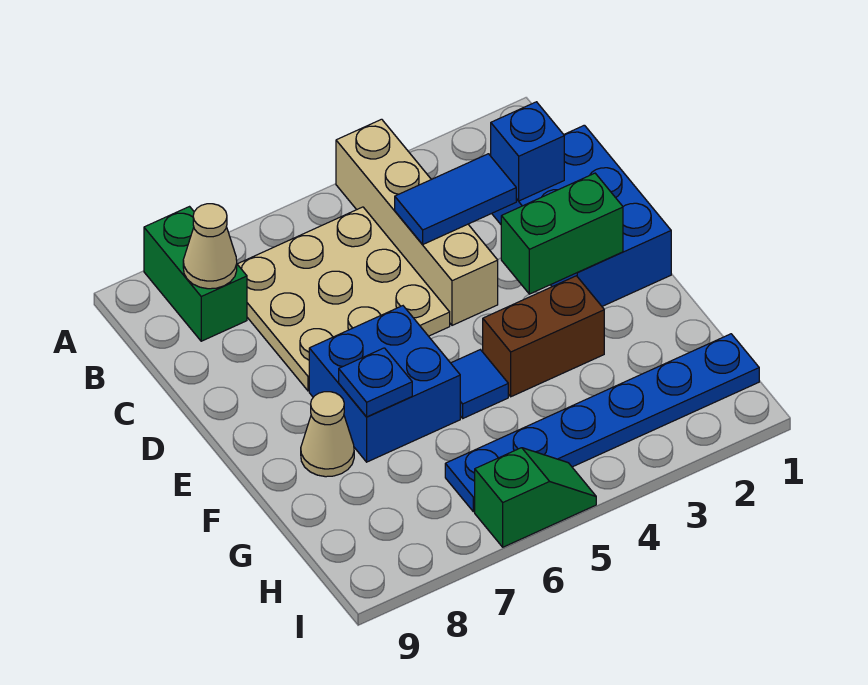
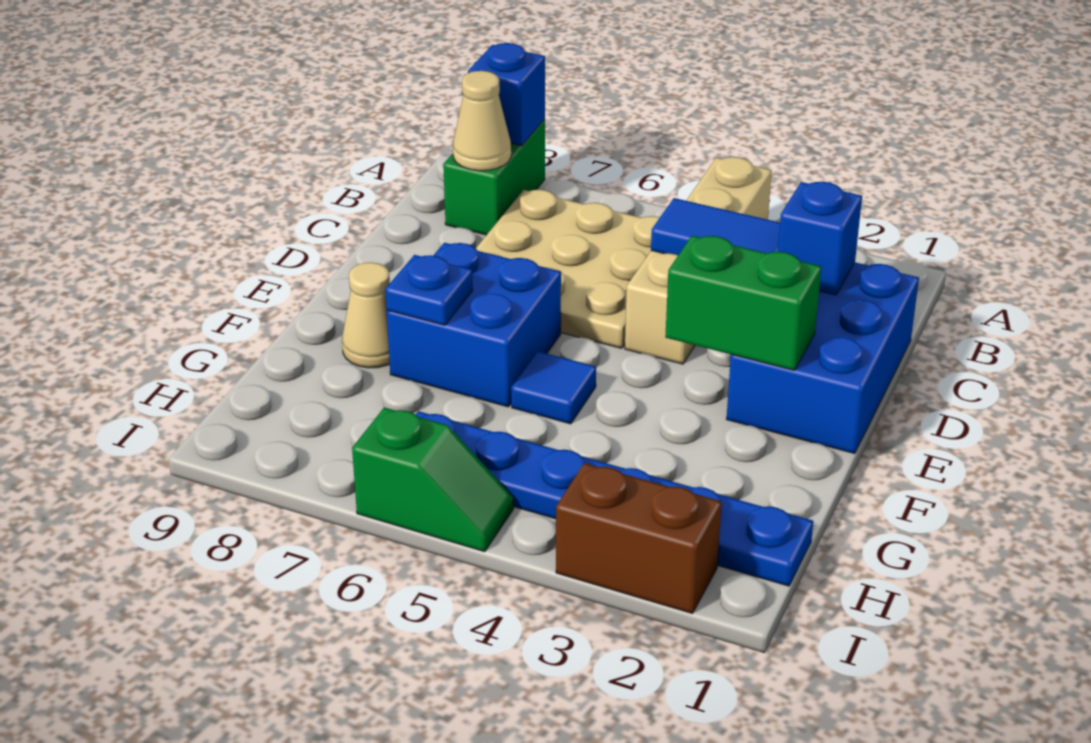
none -> blue brick A8 level 2
brown brick F3:F4 level 1 -> brown brick I2:I3 level 1

